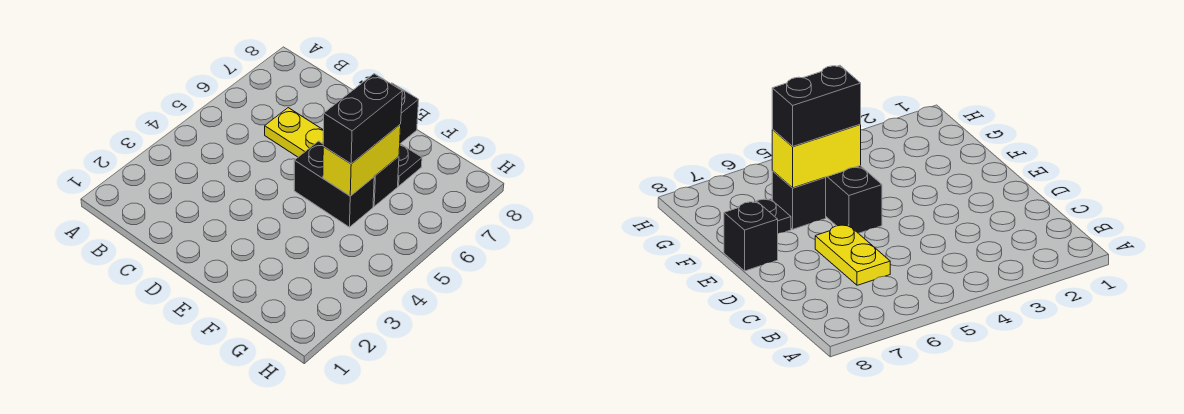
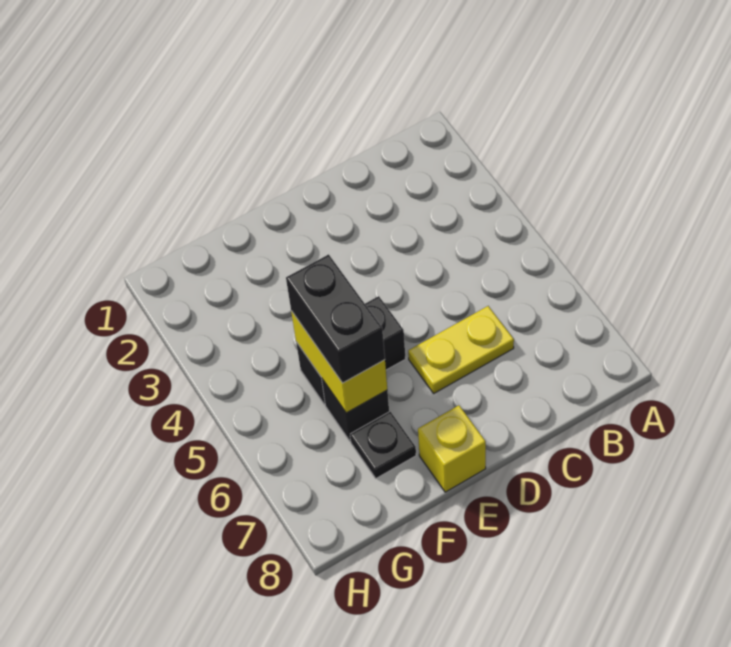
black brick E8 level 1 -> yellow brick E8 level 1

